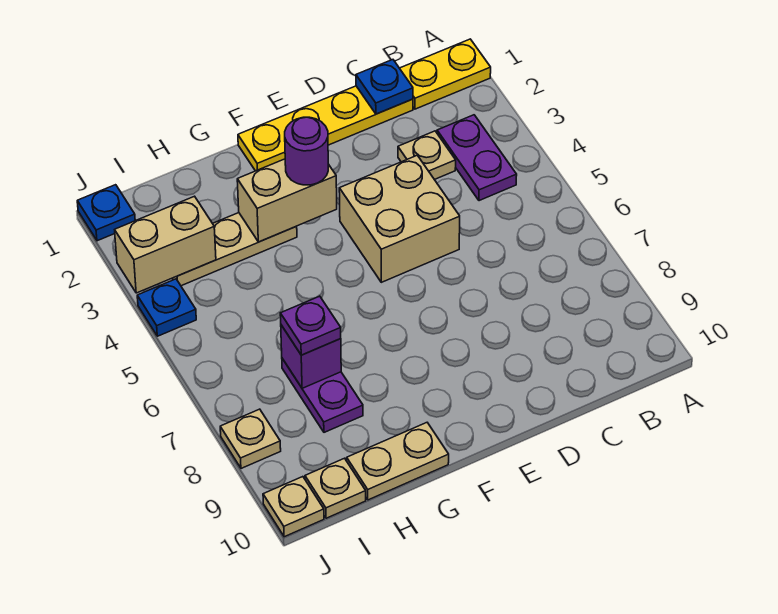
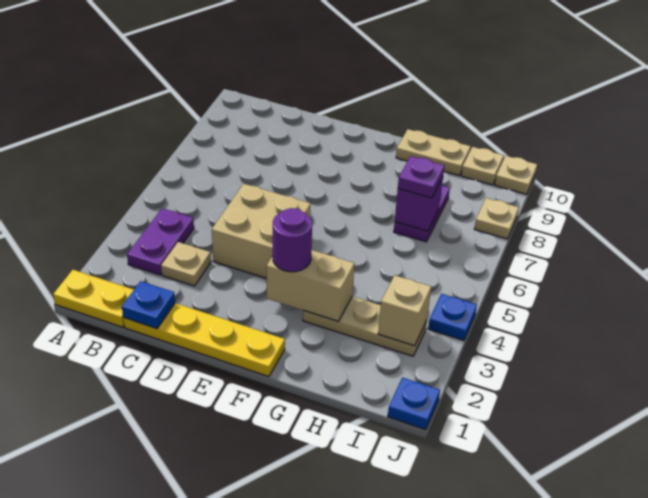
tan brick I3:J3 level 2 -> tan brick I3 level 2

